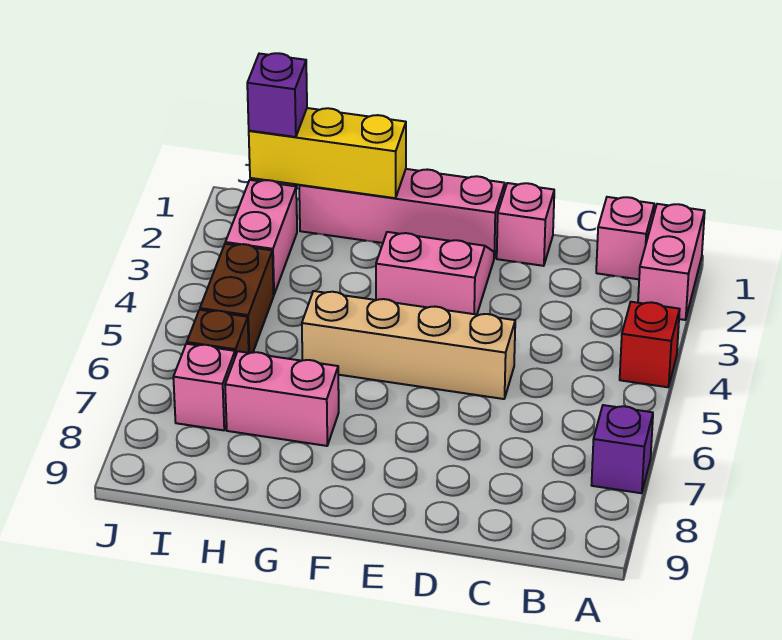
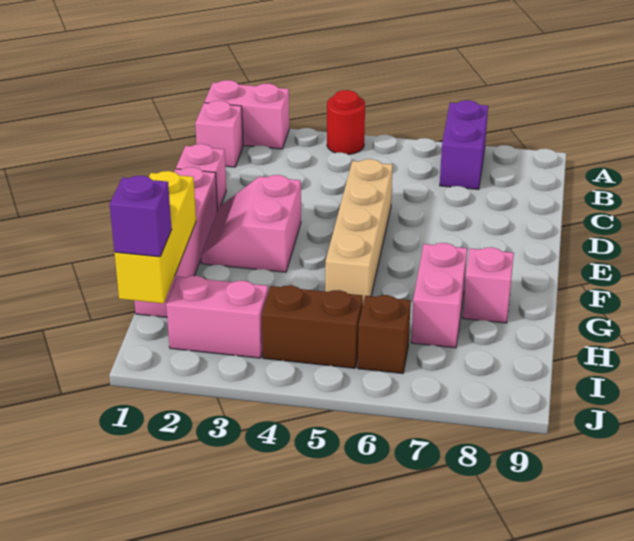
red brick A4 level 1 -> red round brick A4 level 1
purple brick A7 level 1 -> purple brick A7:B7 level 1
pink brick I7 level 1 -> pink brick G8 level 1

